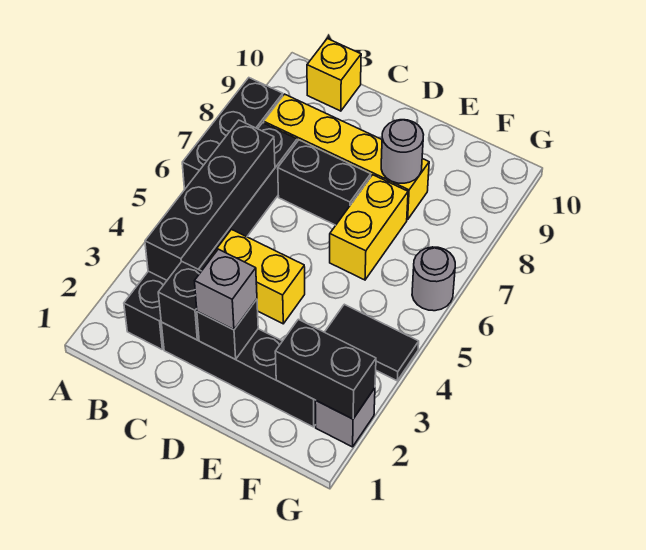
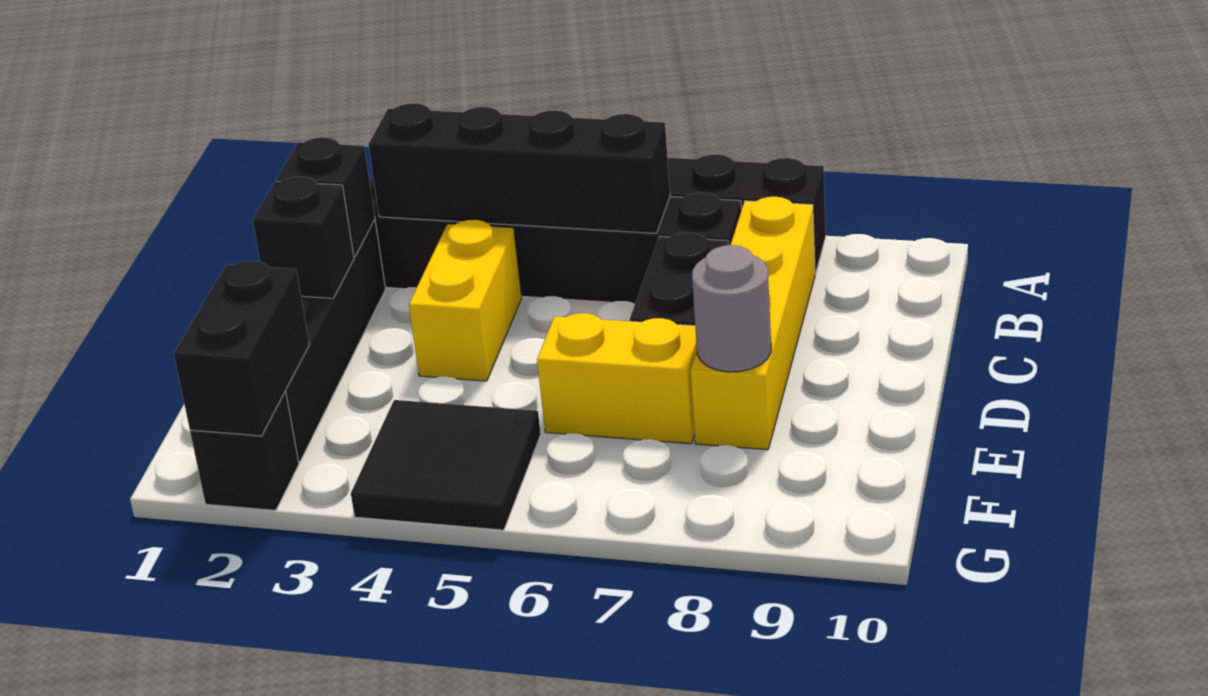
yellow brick B10 level 1 -> none
grey brick D2 level 3 -> none
black tile F4:G4 level 1 -> black tile F4:G5 level 1
grey brick G2 level 1 -> black brick G2 level 1
grey round brick G6 level 1 -> none

